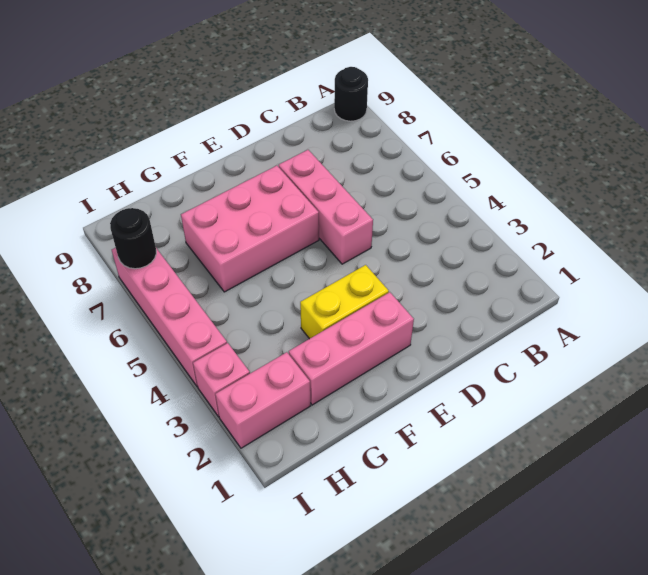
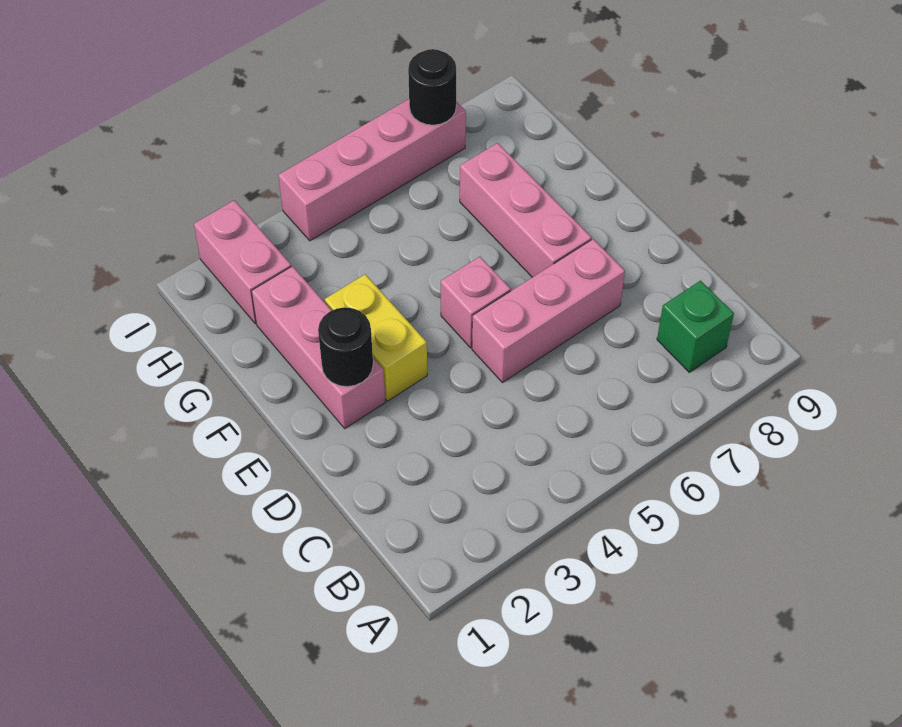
black round brick A9 level 1 -> black round brick E2 level 2
none -> green brick B8 level 1
pink brick E6:G7 level 1 -> pink brick E7:G7 level 1
pink brick I3 level 1 -> pink brick E5 level 1

